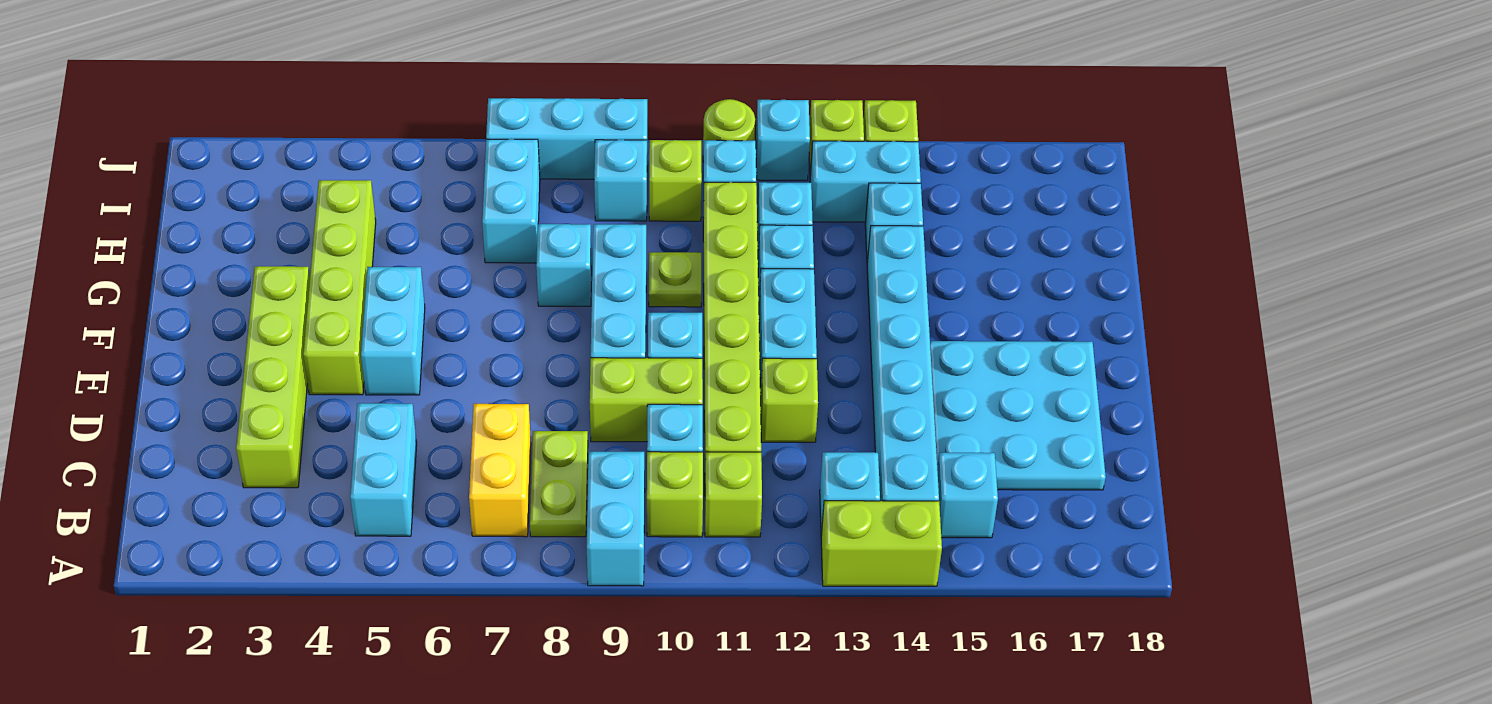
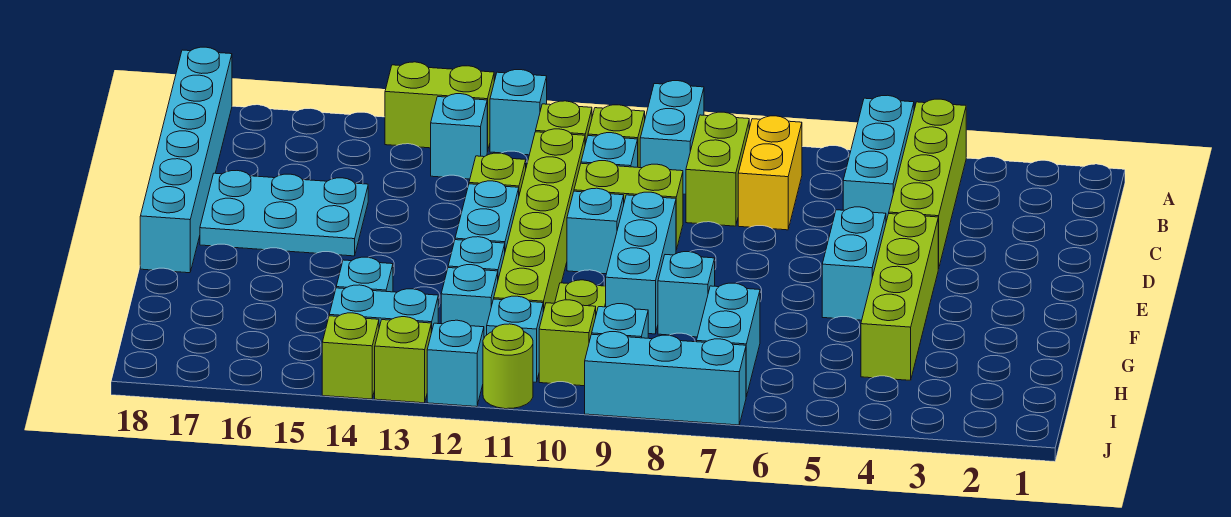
cyan brick B5:C5 level 1 -> cyan brick A5:C5 level 1
lime plate B8:C8 level 1 -> lime brick B8:C8 level 1
cyan brick B14:G14 level 1 -> cyan brick A18:F18 level 1
cyan brick B15 level 1 -> cyan brick A12 level 1
lime brick C3:F3 level 1 -> lime brick A4:D4 level 1
cyan plate C15:E17 level 1 -> cyan plate D15:E17 level 1

